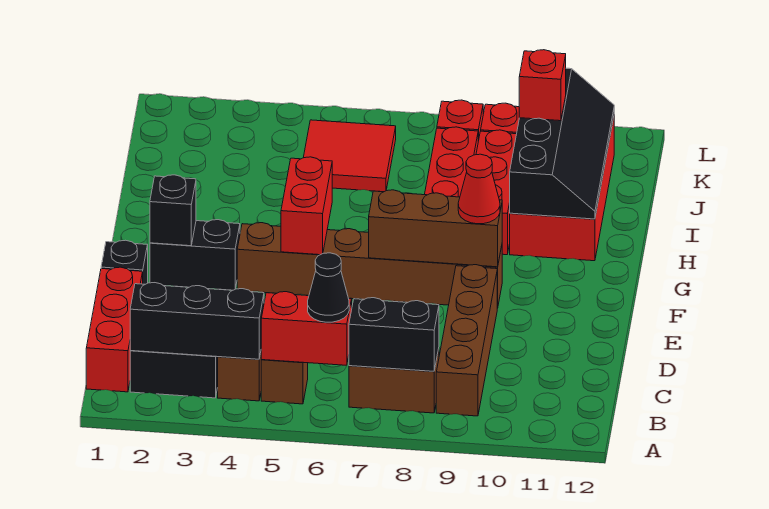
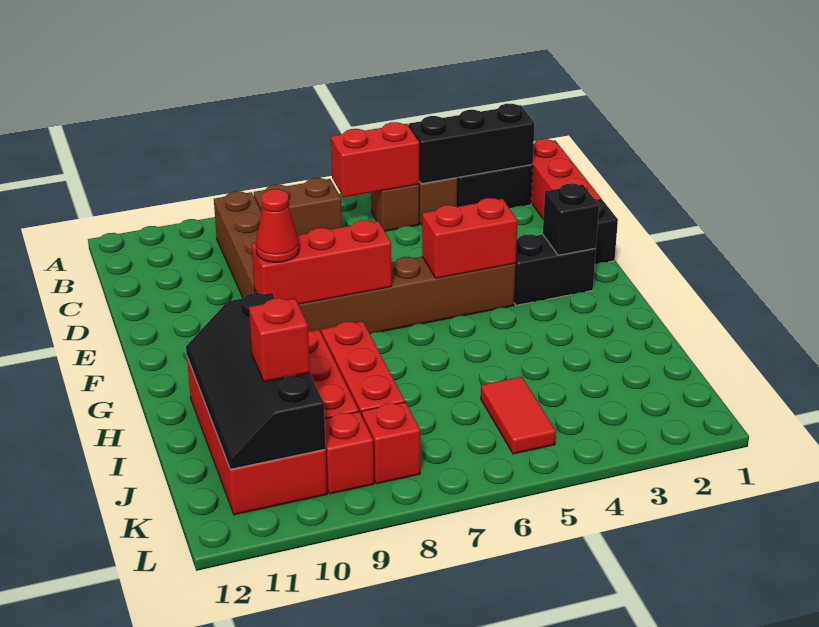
black cone B6 level 3 -> none
black brick B7:B8 level 2 -> none
red brick F5:G5 level 2 -> red brick F4:F5 level 2
brown brick F7:F9 level 2 -> red brick F7:F9 level 2
red tile J5:K6 level 1 -> red tile J5:K5 level 1

